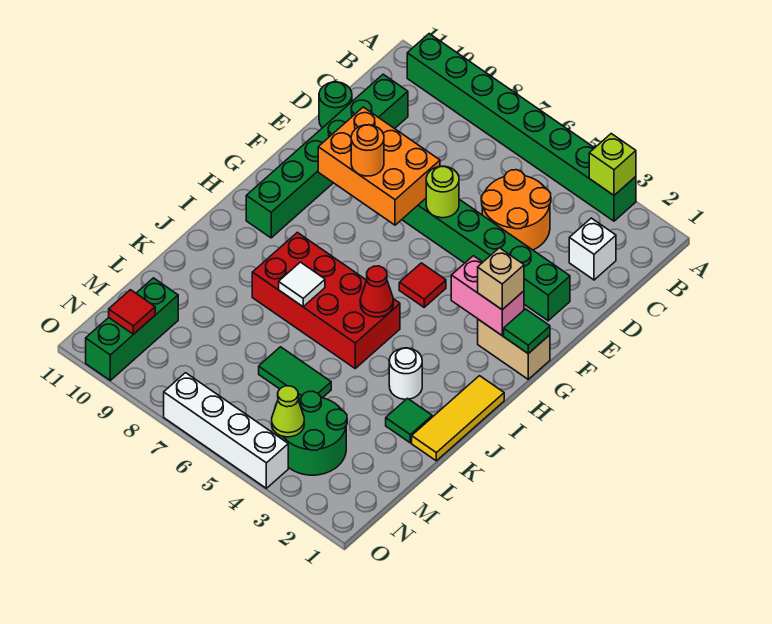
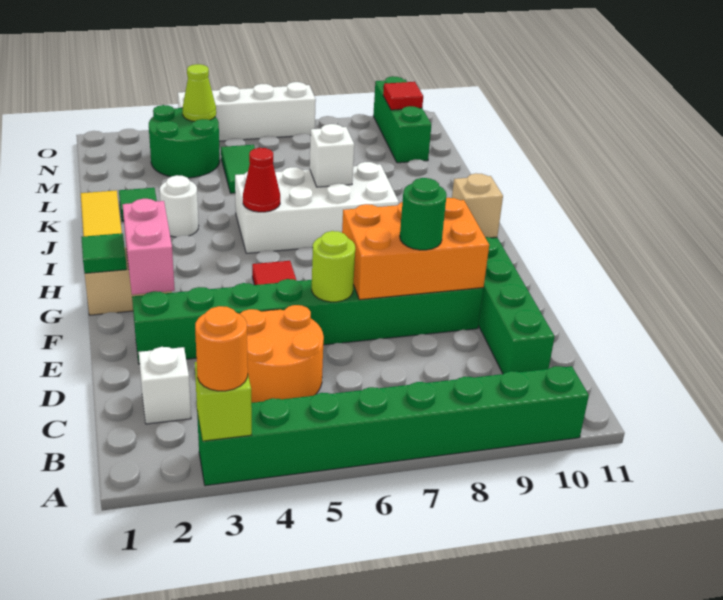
green round brick D11 level 1 -> green round brick E8 level 3
orange round brick F8 level 3 -> orange round brick A3 level 3
pink brick G2:G3 level 2 -> pink brick F2:G2 level 2
tan brick G2 level 3 -> tan brick G10 level 2
red brick I5:J8 level 1 -> white brick I5:J8 level 1
white tile J7 level 2 -> white brick J7 level 2
green tile L5:L6 level 1 -> green tile L5:M5 level 1

